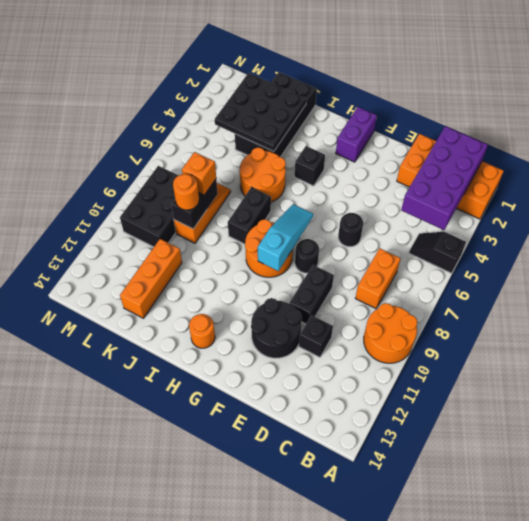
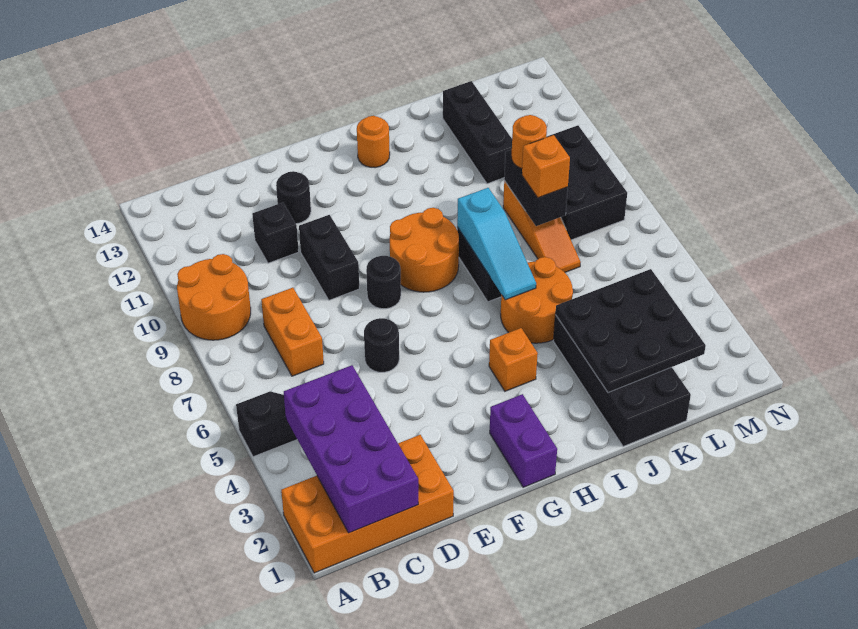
black round brick E11:F12 level 1 -> black round brick E12 level 1
cyan slope G7:G9 level 2 top 9 -> cyan slope I6:I8 level 2 top 8
black brick H4 level 1 -> orange brick H4 level 1
orange brick K11:K13 level 1 -> black brick K11:K13 level 1

